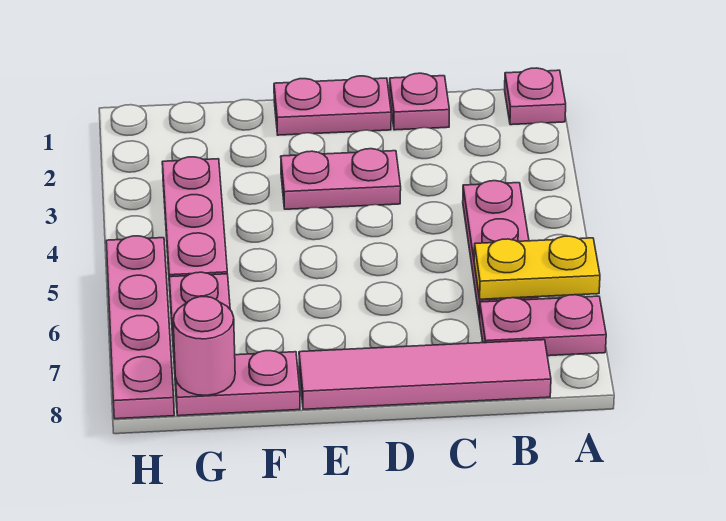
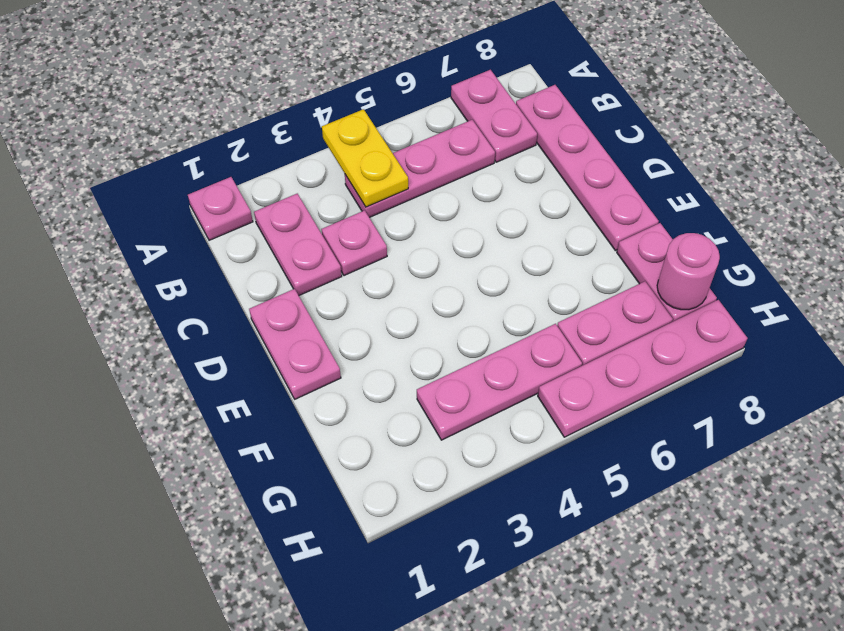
yellow plate A6:B6 level 2 -> yellow plate A4:B4 level 2
pink tile B8:E8 level 1 -> pink plate B8:E8 level 1
pink plate C1 level 1 -> pink plate C3 level 1
pink plate D3:E3 level 1 -> pink plate B2:C2 level 1

